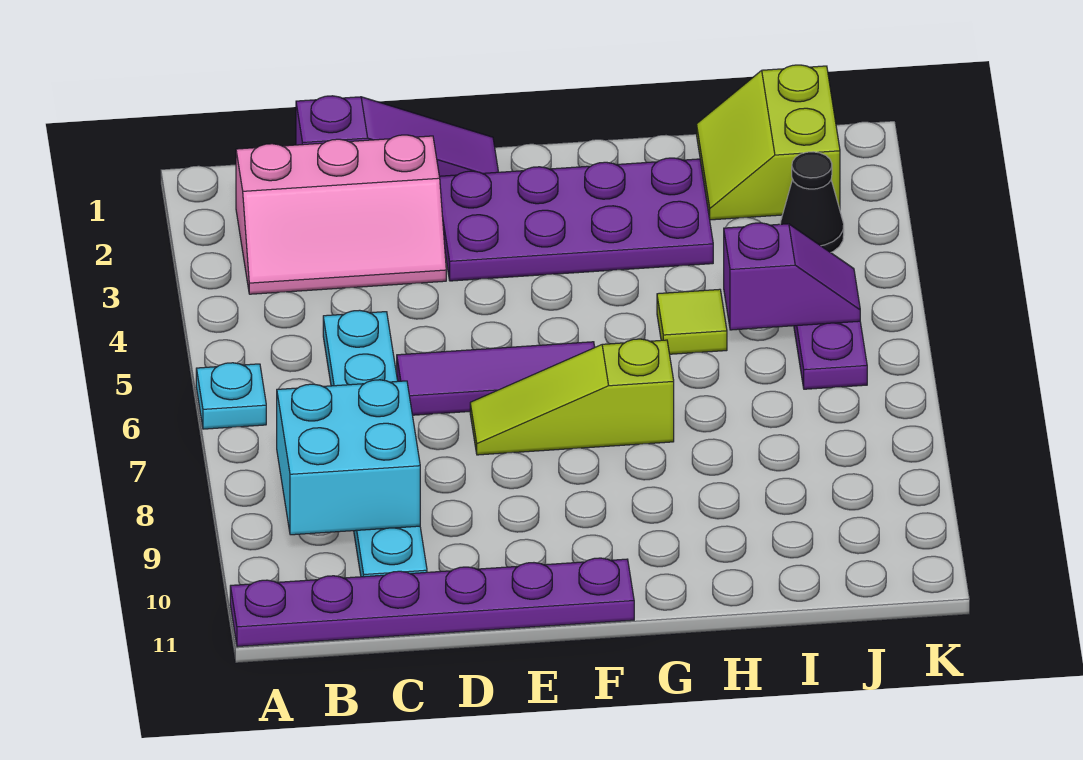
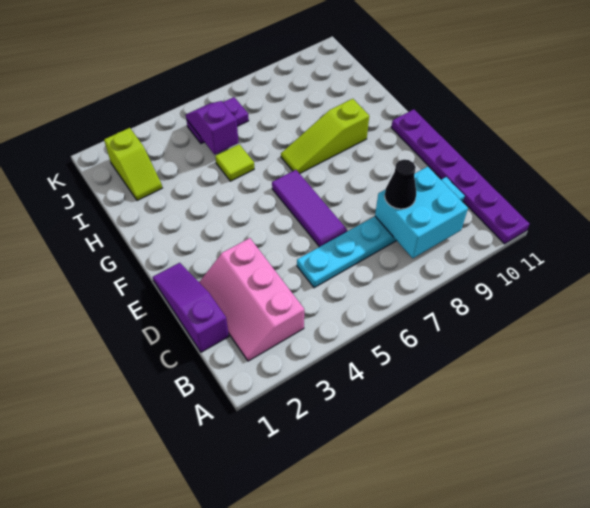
cyan plate A6 level 1 -> none
pink slope B2:D3 level 1 top 2 -> pink slope B2:D3 level 1 top 3
purple plate E2:H3 level 1 -> none
lime slope E7:G7 level 1 top G -> lime slope G7:G9 level 1 top 9
lime slope I1:J2 level 1 top J -> lime slope I2:J2 level 1 top J
black cone J3 level 1 -> black cone C8 level 3

